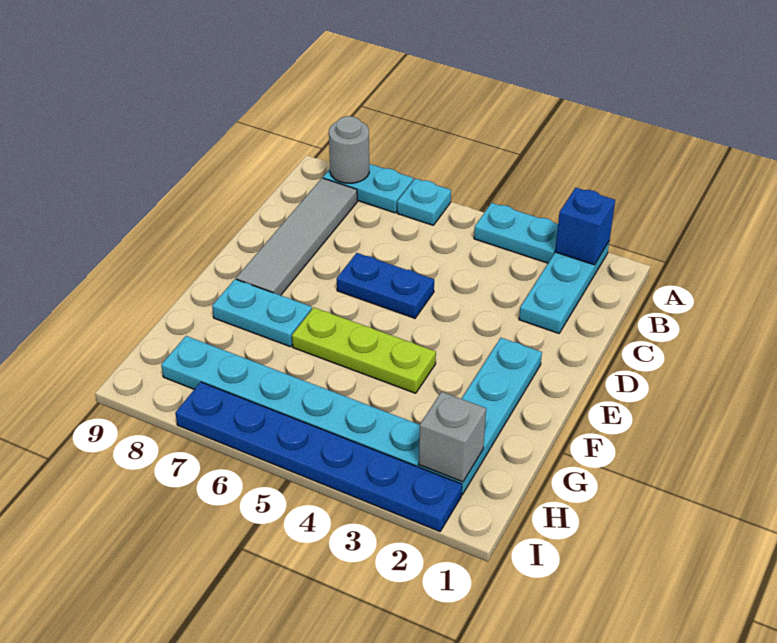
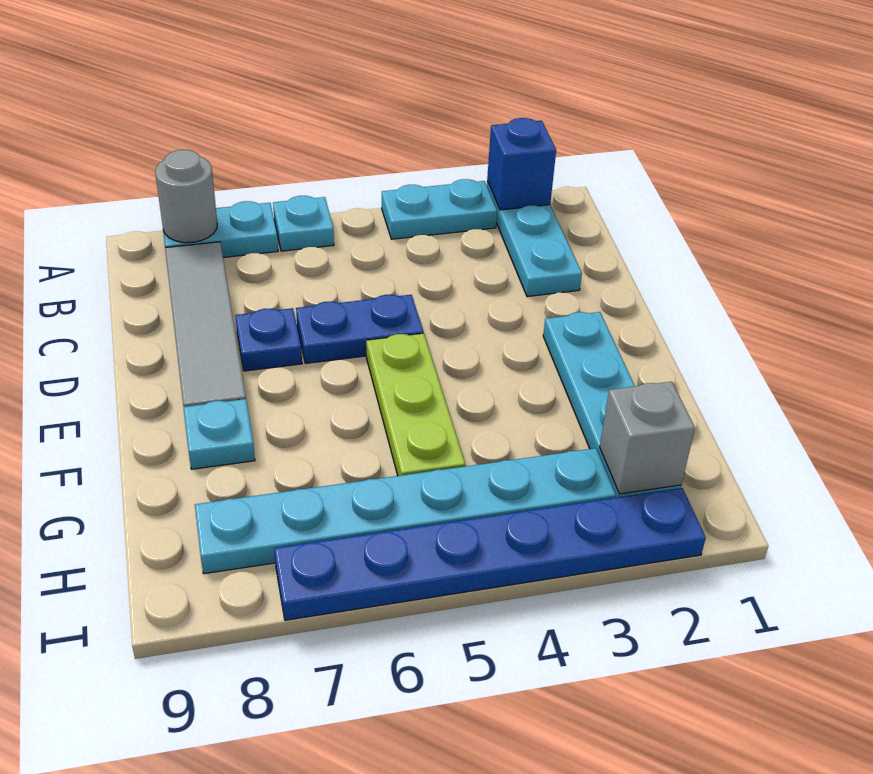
none -> blue plate D7 level 1
lime plate F4:F6 level 1 -> lime plate E5:G5 level 1
cyan plate F7:F8 level 1 -> cyan plate F8 level 1

